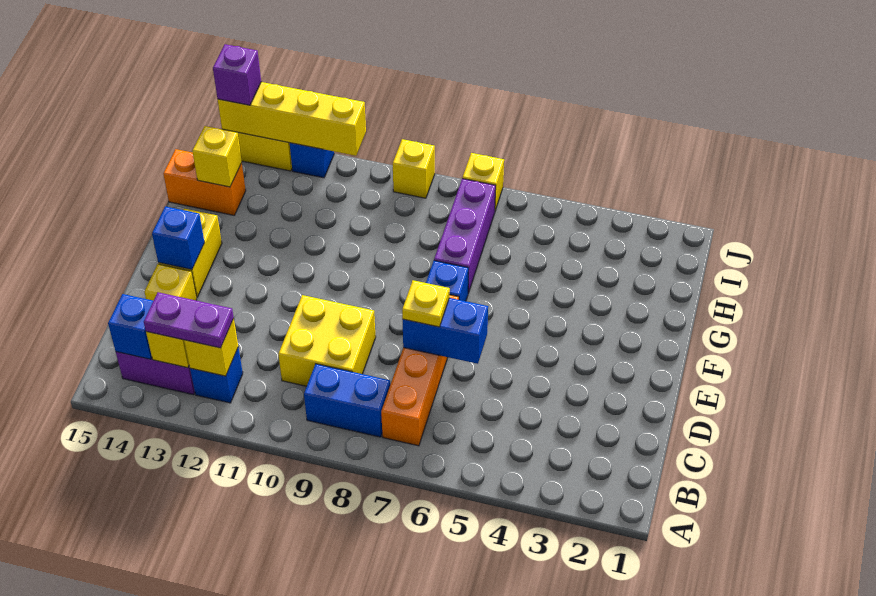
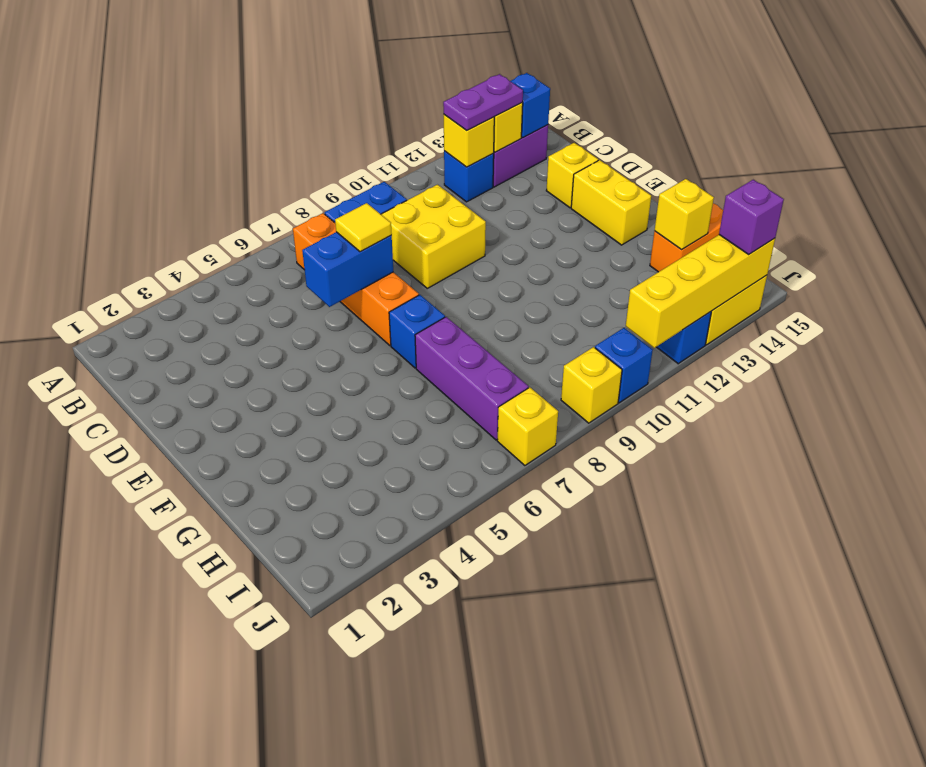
yellow plate D7 level 3 -> yellow tile D7 level 3
blue brick E14 level 2 -> blue brick J10 level 1

